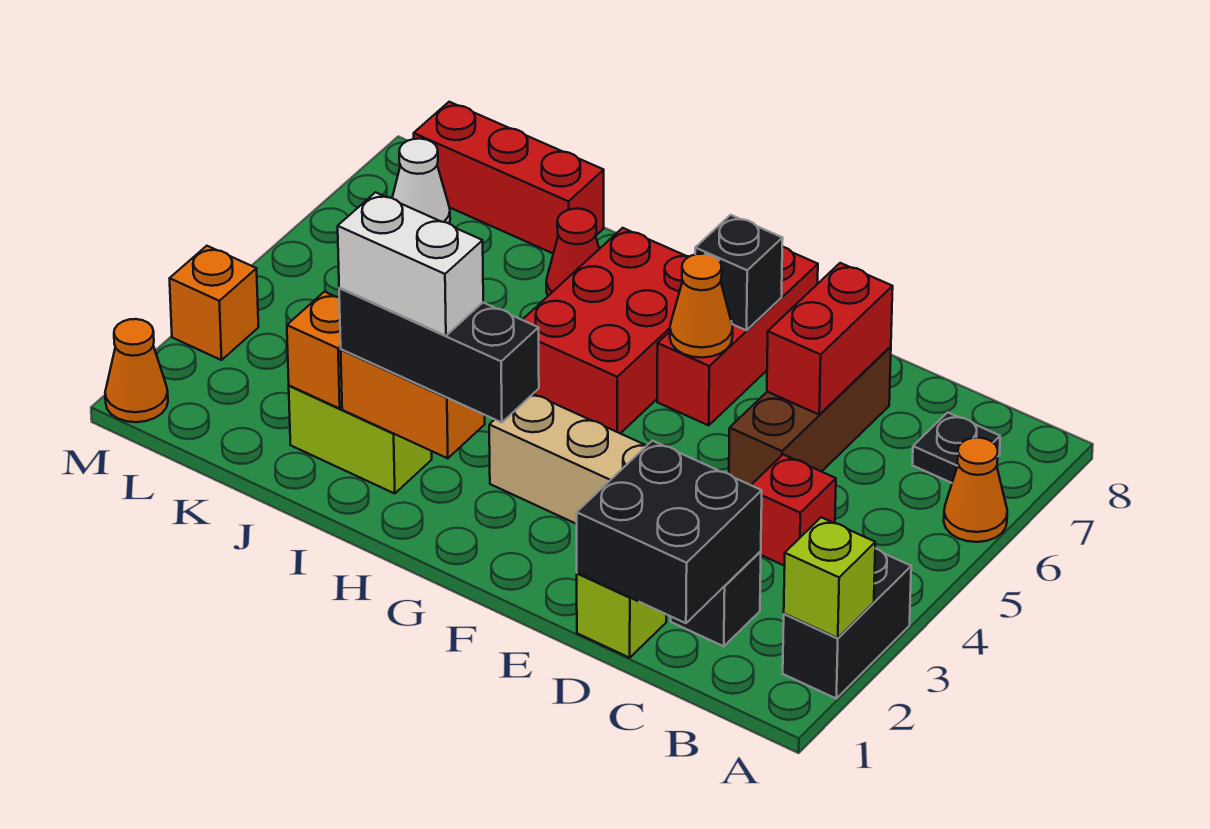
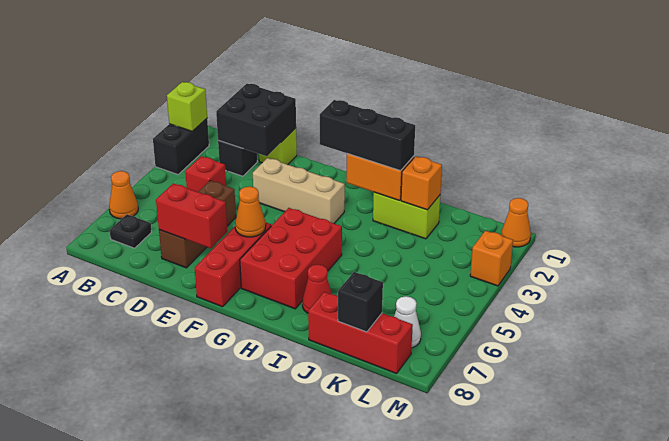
red brick D6:D7 level 2 -> red brick D7:E7 level 2
black brick F7 level 2 -> black brick K8 level 2
white brick H2:I2 level 4 -> none

